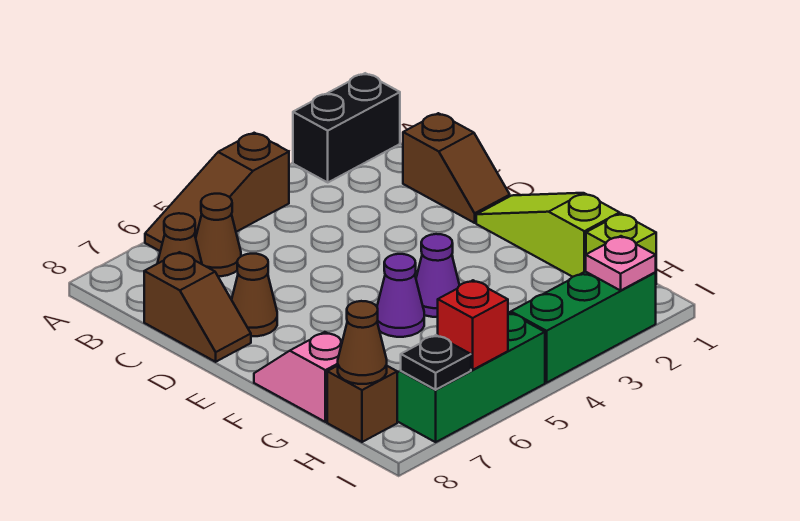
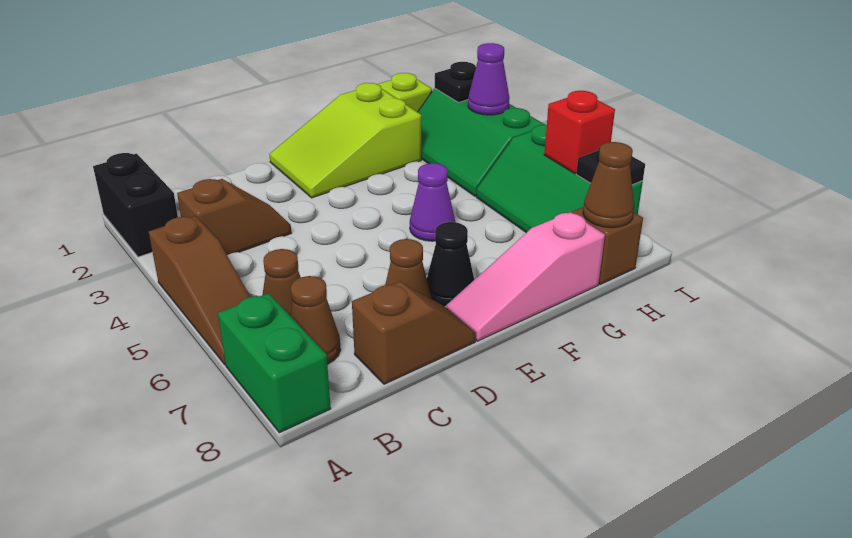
none -> green brick A7:A8 level 1
brown slope C1:D1 level 1 top C -> brown slope B3:C3 level 1 top B
lime slope E1:G1 level 1 top G -> lime slope E1:G2 level 1 top G
none -> black cone E7 level 1
purple cone F4 level 1 -> purple cone I3 level 2
pink slope F8:G8 level 1 top G -> pink slope E8:G8 level 1 top G
pink plate I2 level 2 -> black plate I2 level 2

